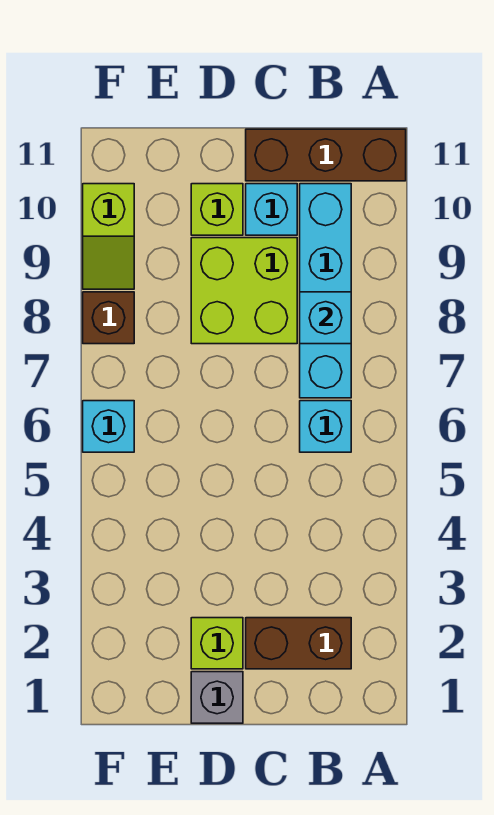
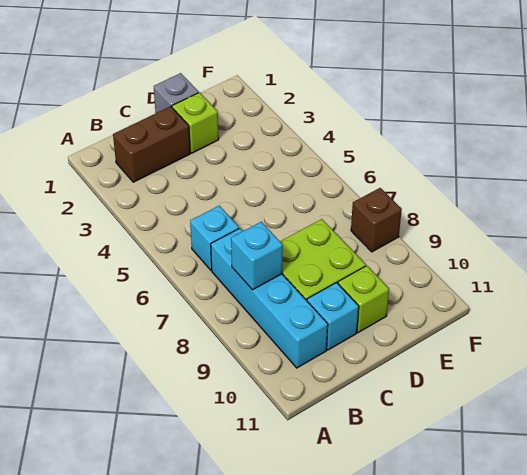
brown brick A11:C11 level 1 -> none
cyan brick F6 level 1 -> none
lime slope F9:F10 level 1 top 10 -> none

